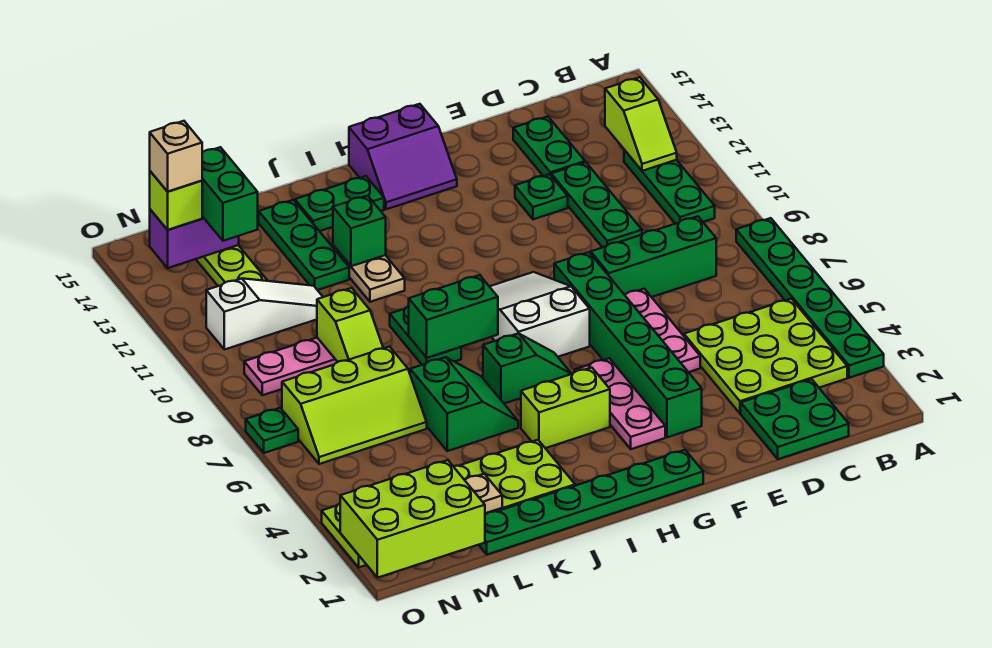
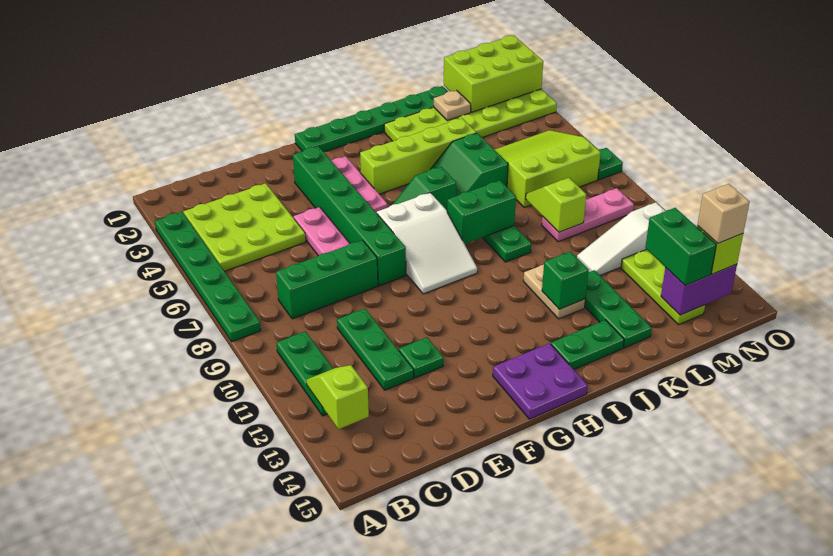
green plate C1:D2 level 1 -> none
green plate D13:D14 level 1 -> none
purple slope G14:H15 level 1 top 15 -> purple plate G14:H15 level 1
lime brick H4:I4 level 1 -> lime brick H4:K4 level 1
lime slope L6:N7 level 1 top 7 -> lime slope L5:N7 level 1 top 7

